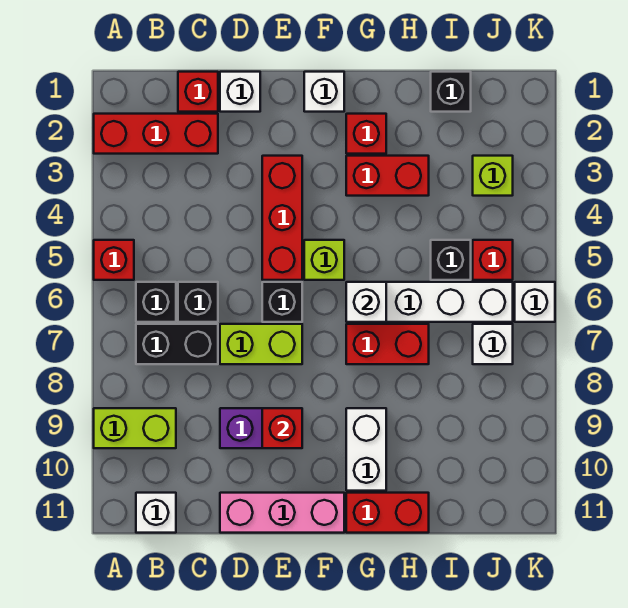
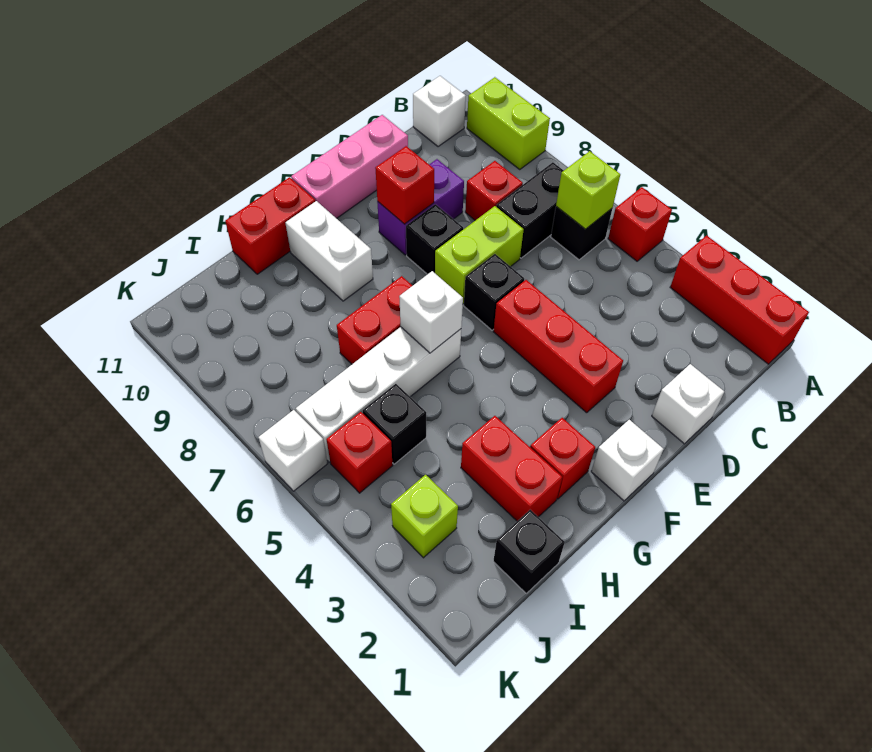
red brick A2:C2 level 1 -> red brick A1:A3 level 1
lime brick A9:B9 level 1 -> lime brick A9:A10 level 1
red brick C1 level 1 -> red brick C8 level 1
black brick C6 level 1 -> black brick E8 level 1
lime brick F5 level 1 -> lime brick B6 level 2
red brick G3:H3 level 1 -> red brick H2:H3 level 1
white brick J7 level 1 -> none

